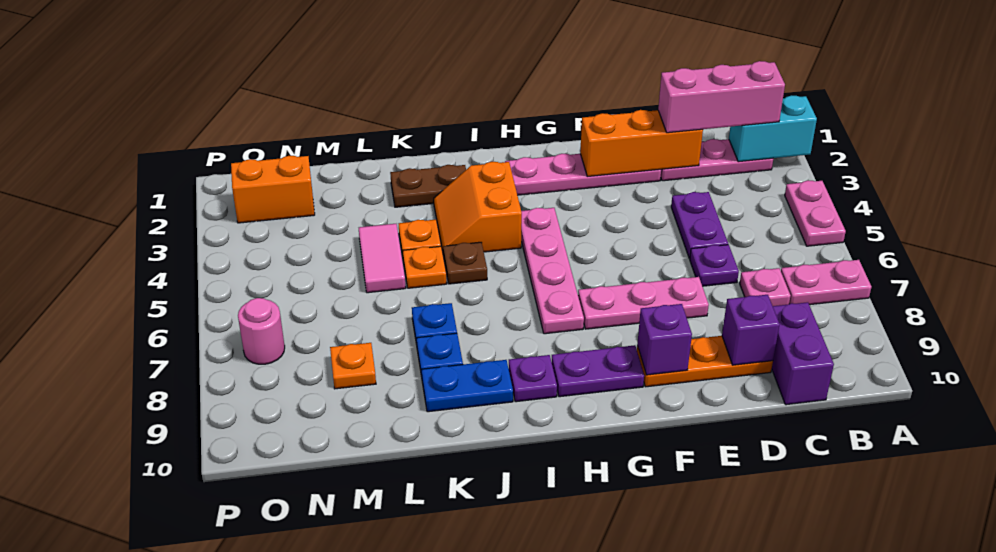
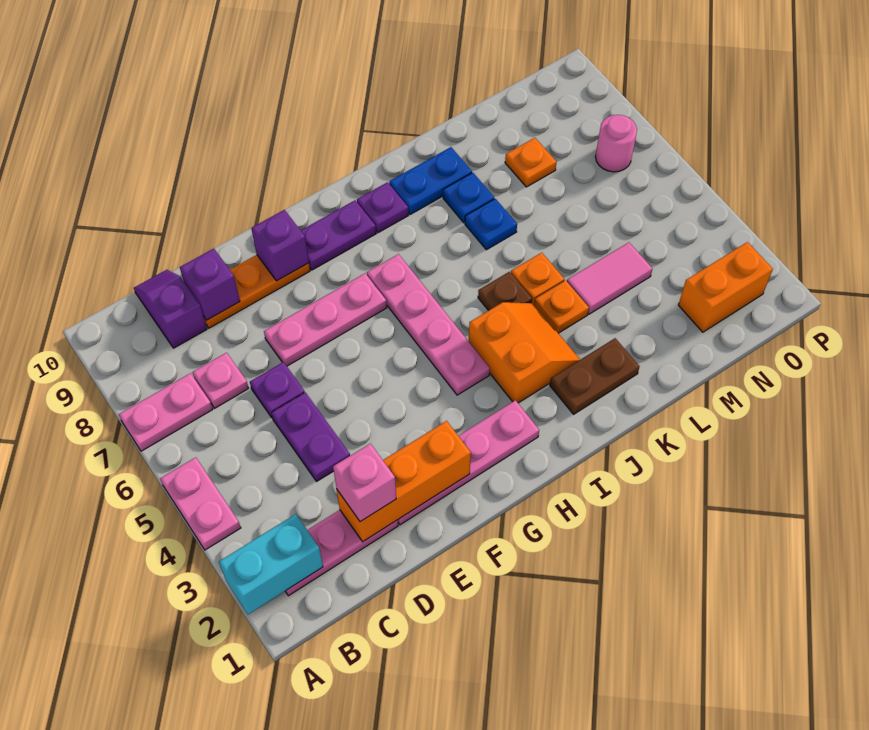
pink brick B2:D2 level 3 -> pink brick D2 level 3
purple brick C9:C10 level 1 -> purple slope C9:C10 level 1 top 9
pink tile L4:L5 level 1 -> pink tile L4:M4 level 1

